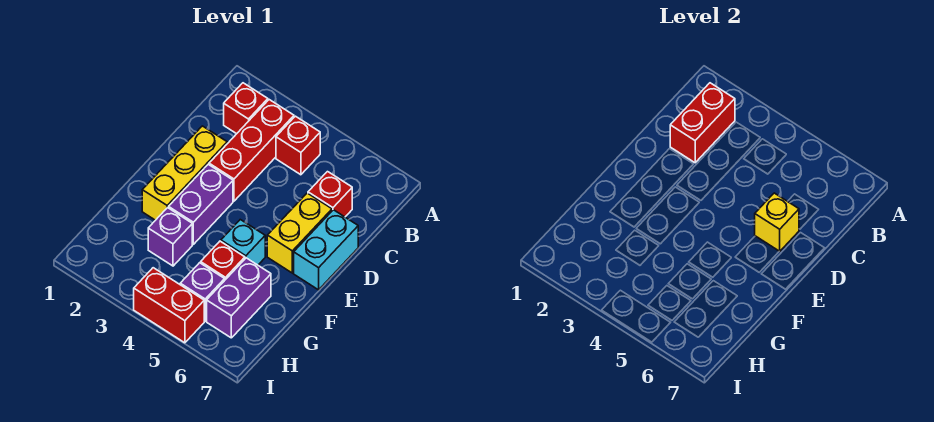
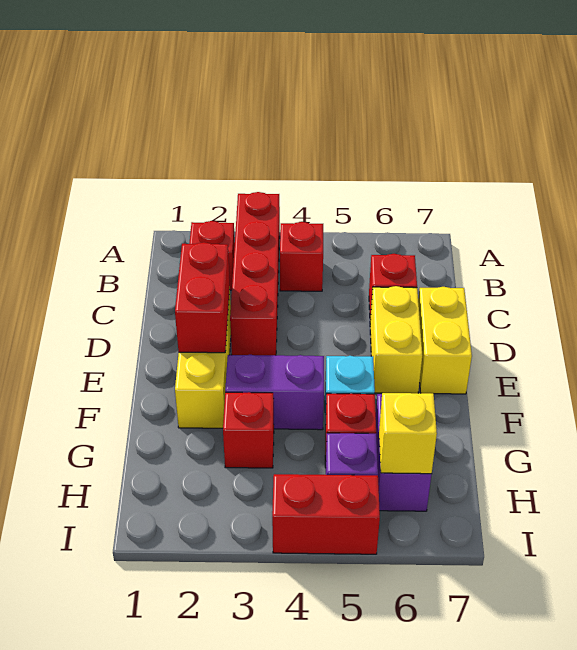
red brick B2:C2 level 2 -> red brick D2:E2 level 2
red brick B3:D3 level 1 -> red brick A3:D3 level 1
yellow brick D6 level 2 -> yellow brick H6 level 2
cyan brick D7:E7 level 1 -> yellow brick D7:E7 level 1
purple brick E3:F3 level 1 -> purple brick F3:F4 level 1
purple brick G3 level 1 -> red brick G3 level 1

